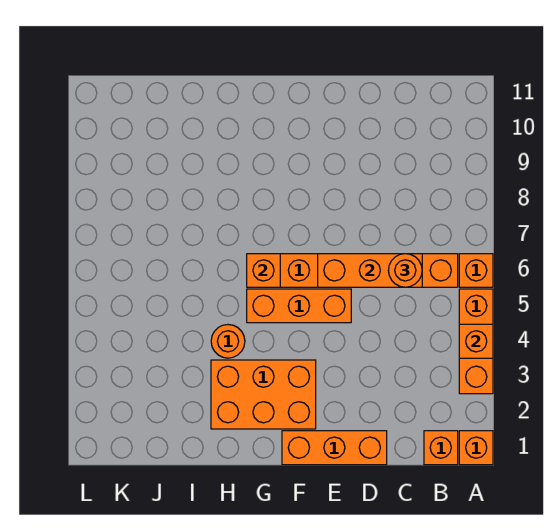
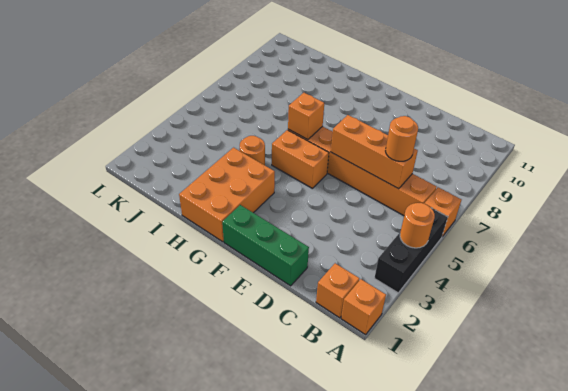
orange brick A3:A5 level 1 -> black brick A3:A5 level 1
orange brick A4 level 2 -> orange round brick A4 level 2
orange brick D1:F1 level 1 -> green brick D1:F1 level 1
orange brick E5:G5 level 1 -> orange brick F5:G5 level 1
orange brick F2:H3 level 1 -> orange brick G1:H3 level 1

